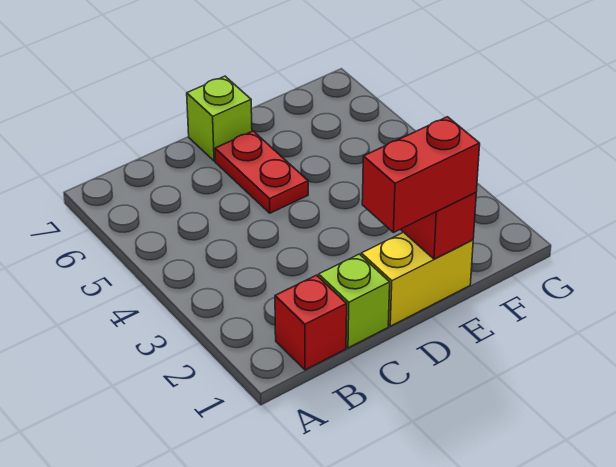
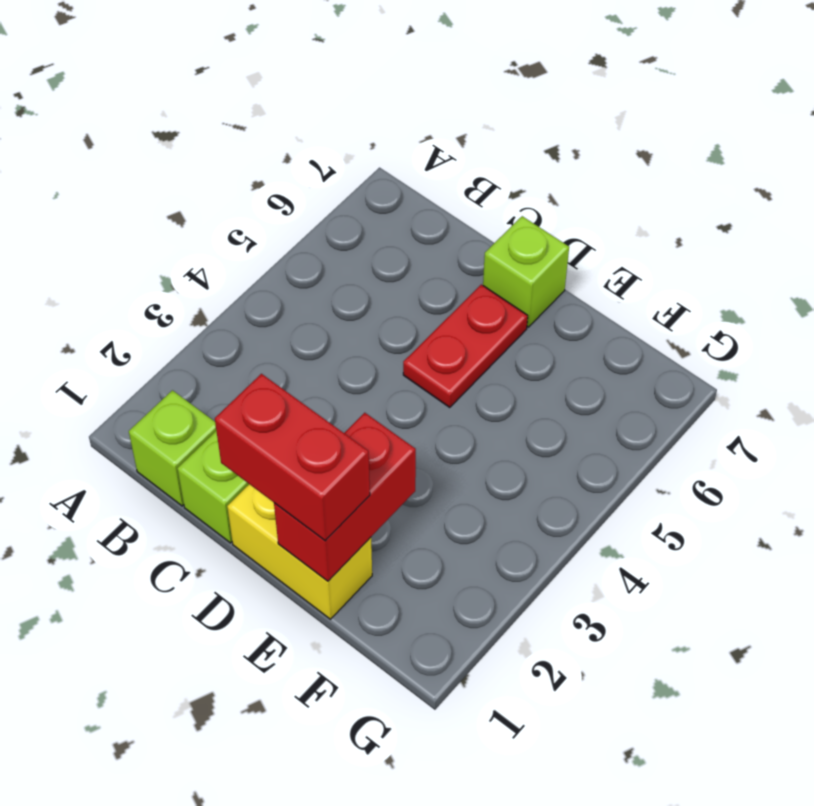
red brick B1 level 1 -> lime brick B1 level 1

